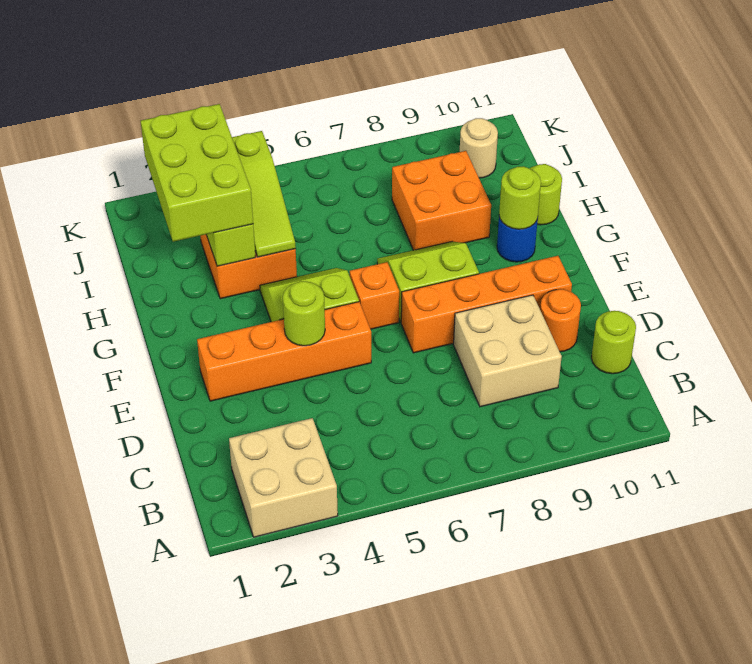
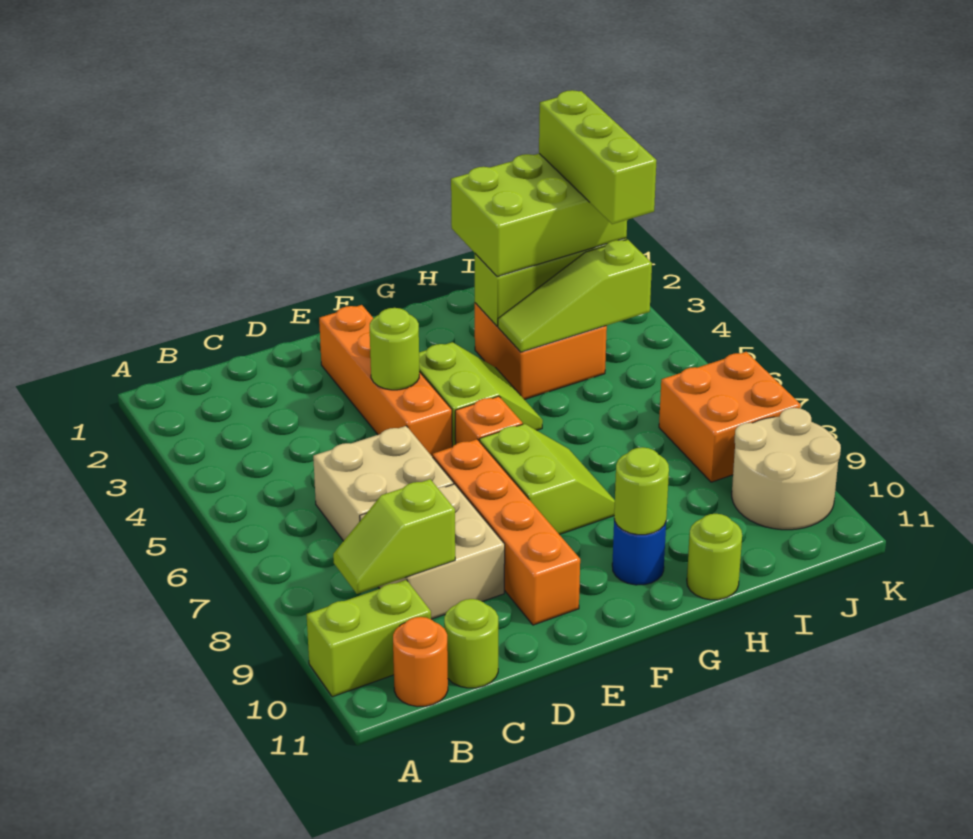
tan brick A2:B3 level 1 -> tan brick C6:D7 level 1
none -> lime brick A10:B10 level 1
none -> lime slope B9:C9 level 2 top C
orange round brick D10 level 1 -> orange round brick B11 level 1
orange brick H8:I9 level 1 -> orange brick J7:K8 level 1
none -> lime brick J2:J4 level 4
tan round brick J10 level 1 -> tan round brick J9:K10 level 1

